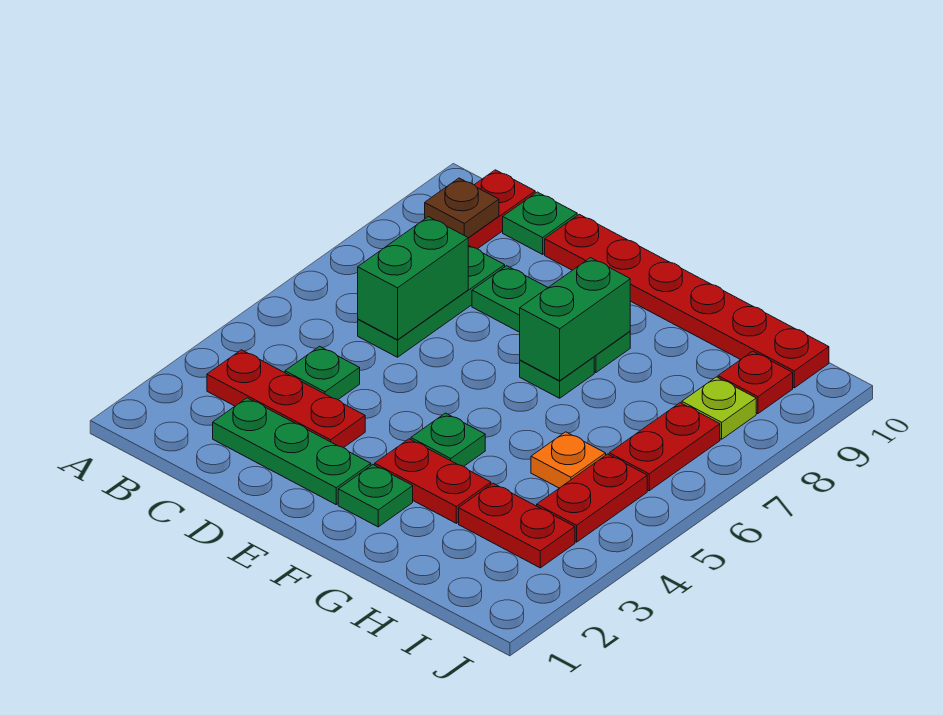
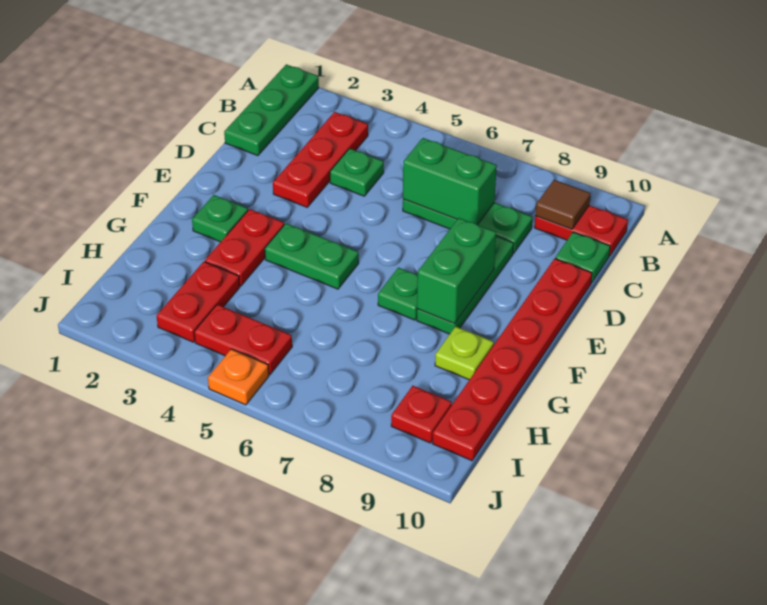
brown plate B9 level 2 -> brown tile B9 level 2
green plate C2:E2 level 1 -> green plate A1:C1 level 1
green plate F4 level 1 -> green plate F4:F5 level 1
green brick F7:F8 level 2 -> green brick E8:F8 level 2
orange plate H5 level 1 -> orange plate J5 level 1
red plate I6:I7 level 1 -> none
lime plate I8 level 1 -> lime plate G9 level 1

